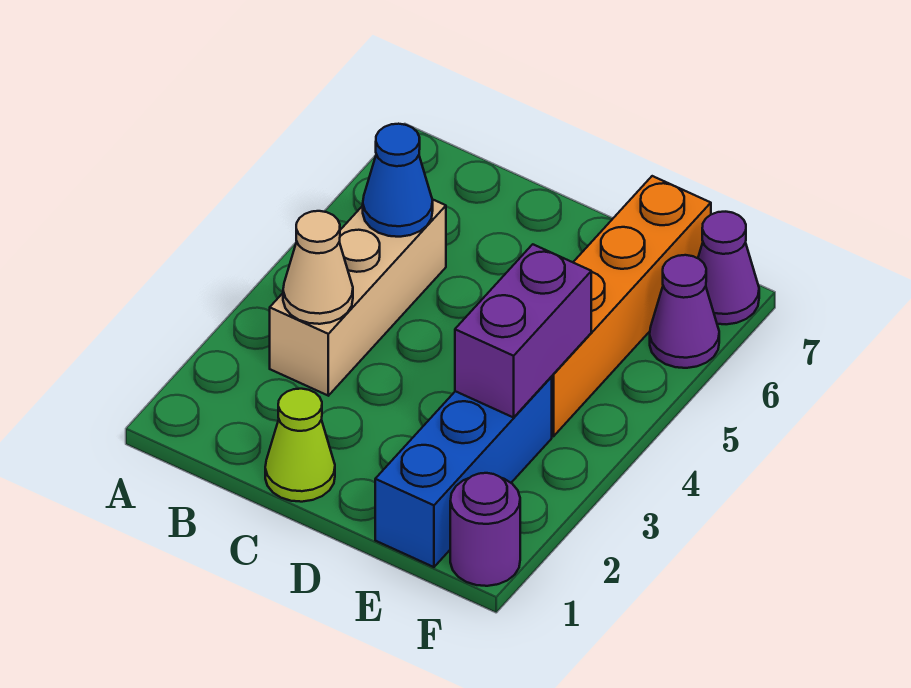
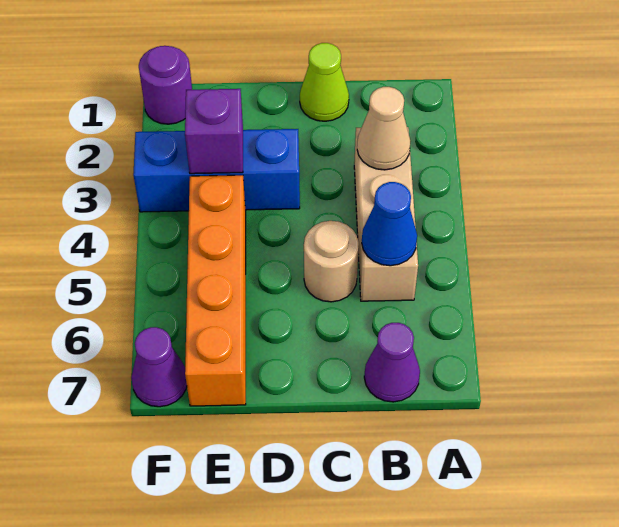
none -> tan round brick C5 level 1
blue brick E1:E3 level 1 -> blue brick D3:F3 level 1
purple brick E3:E4 level 2 -> purple brick E3 level 2
purple cone F6 level 1 -> purple cone B7 level 1

